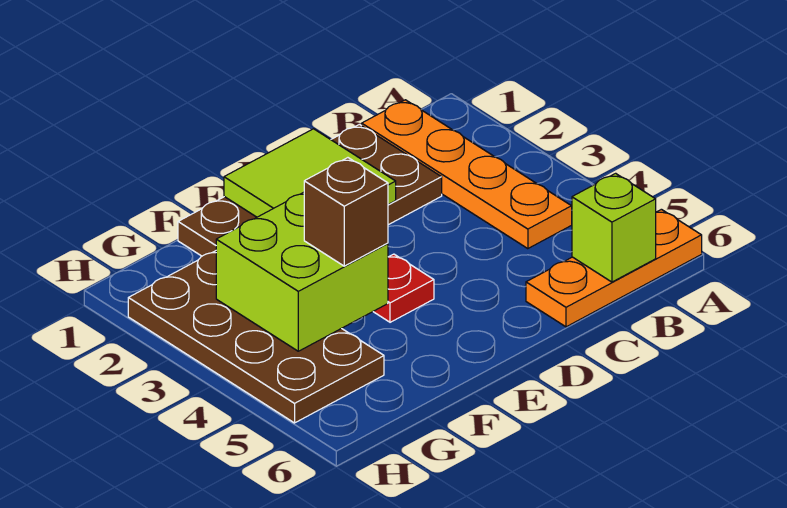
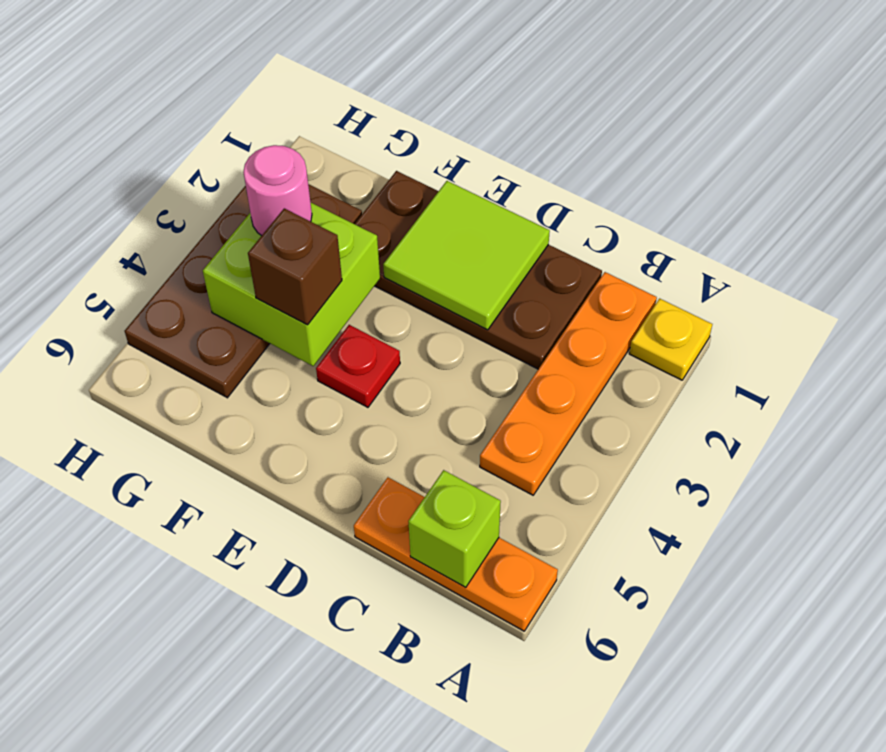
none -> yellow plate A1 level 1
none -> pink round brick G3 level 3

